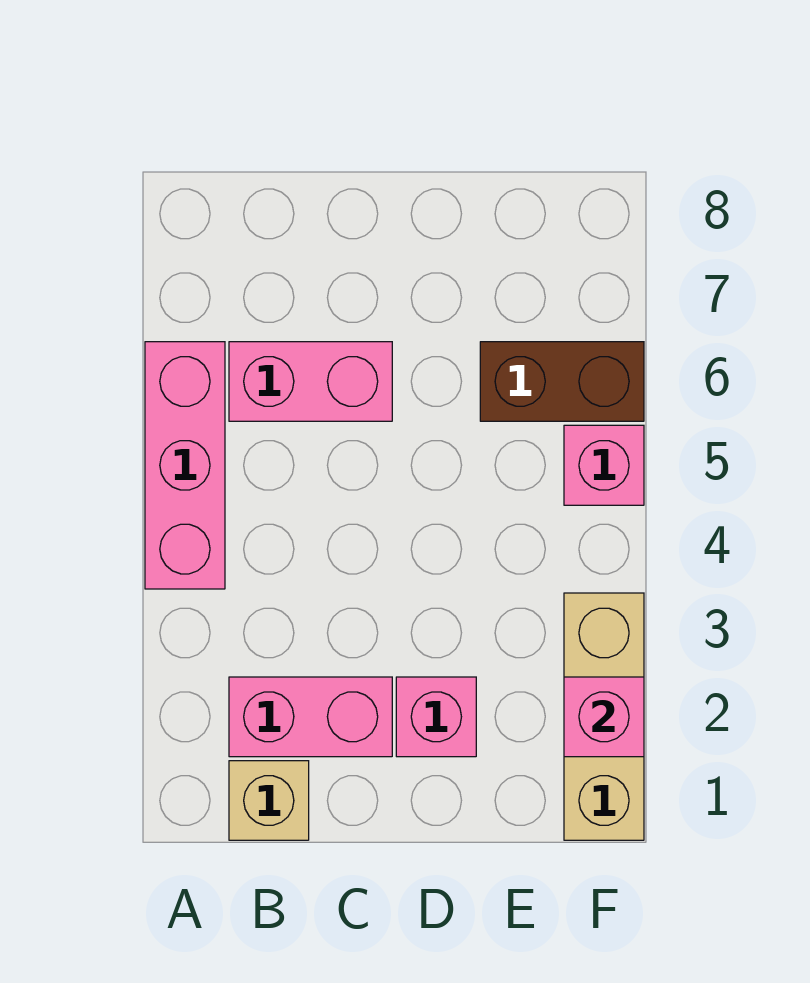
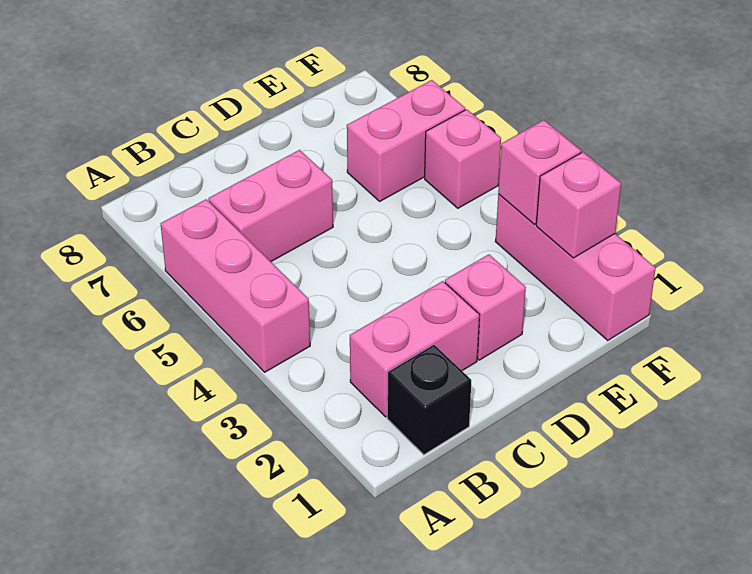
tan brick B1 level 1 -> black brick B1 level 1
brown brick E6:F6 level 1 -> pink brick E6:F6 level 1
tan brick F1:F3 level 1 -> pink brick F1:F3 level 1
none -> pink brick F3 level 2

